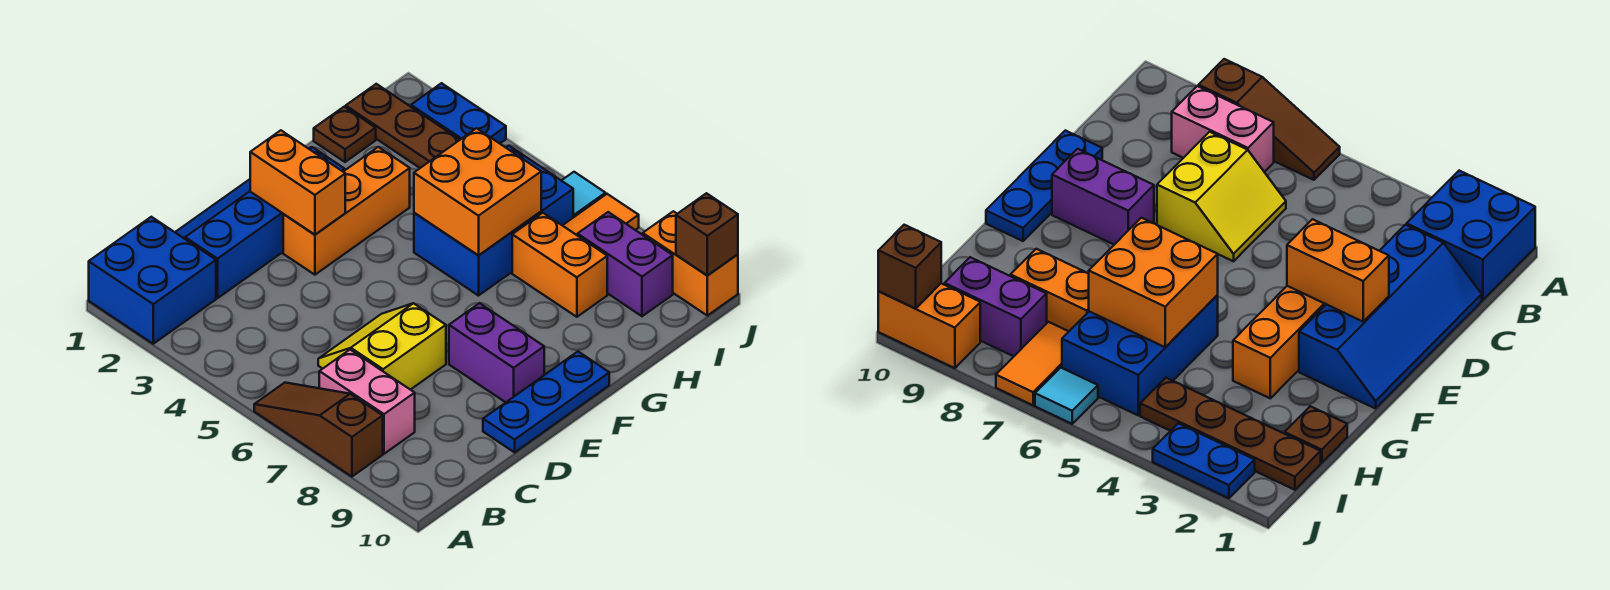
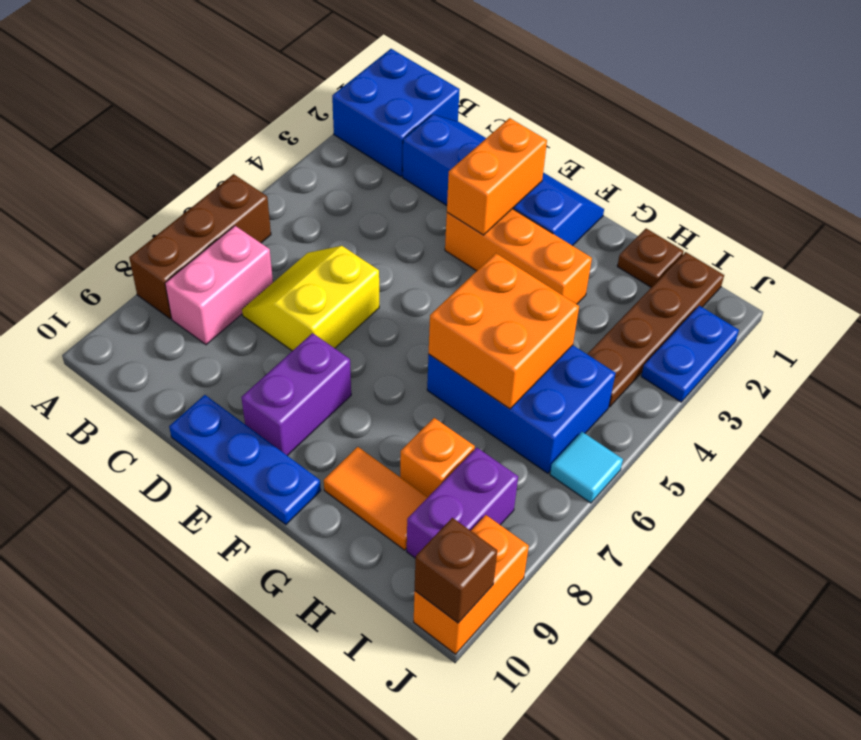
brown slope A6:A8 level 1 top 8 -> brown brick A6:A8 level 1
yellow slope C6:D7 level 1 top 7 -> yellow slope C6:D7 level 1 top D
orange brick H7:H8 level 1 -> orange brick H8 level 1
orange tile I7:J7 level 1 -> orange tile G9:H9 level 1

